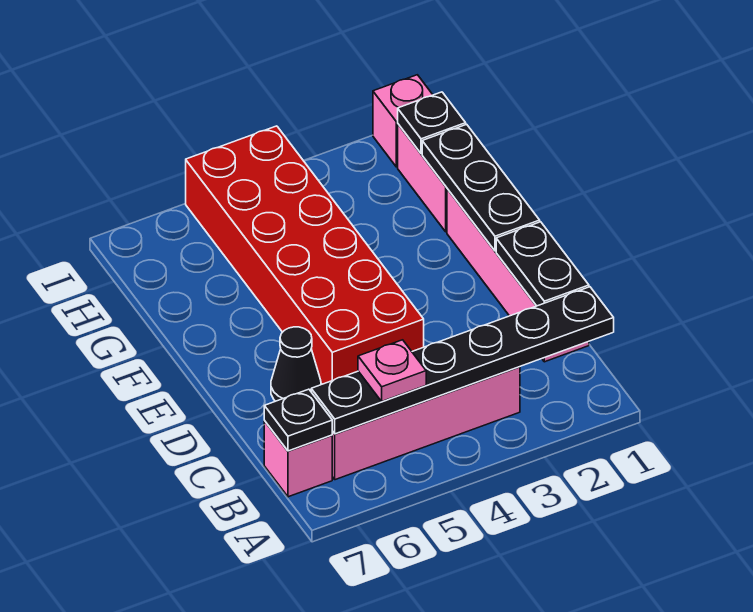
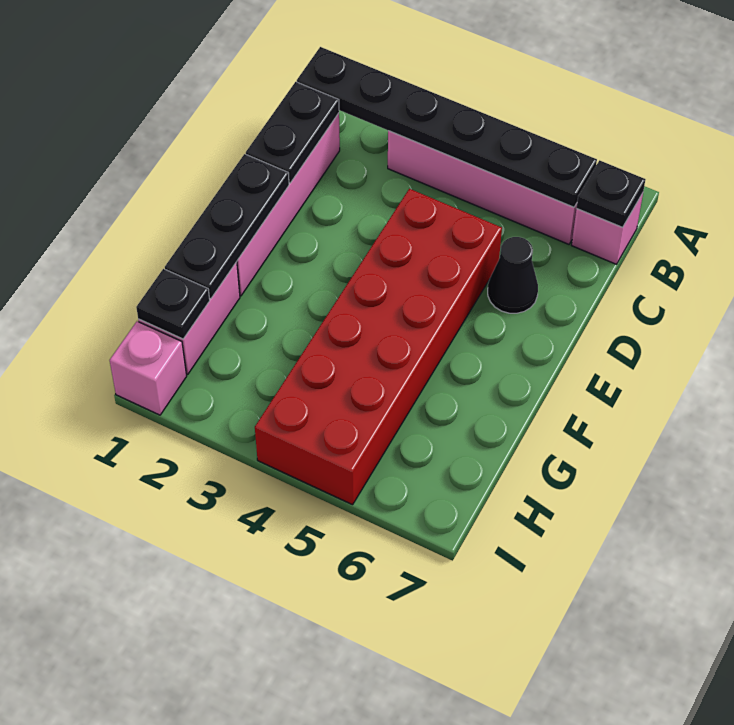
pink plate B5 level 3 -> none

